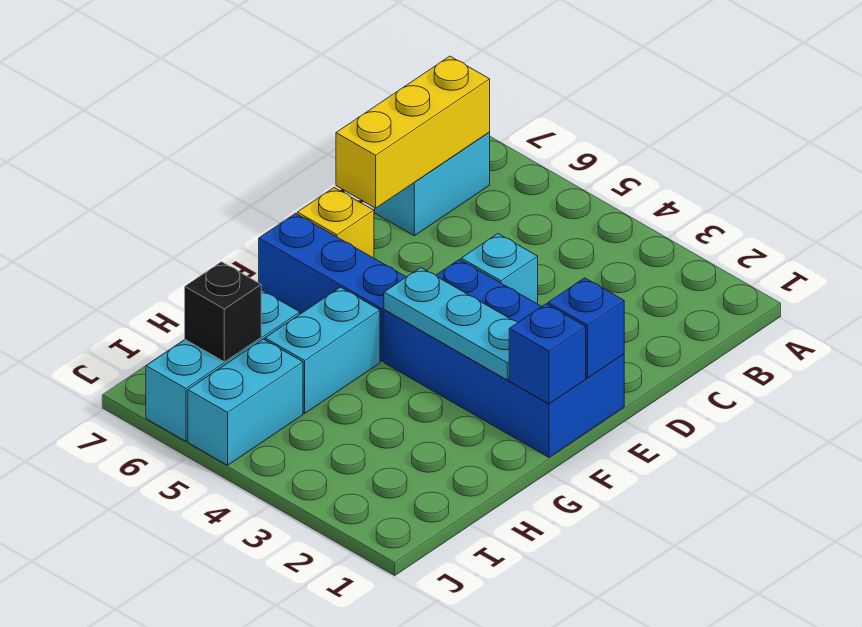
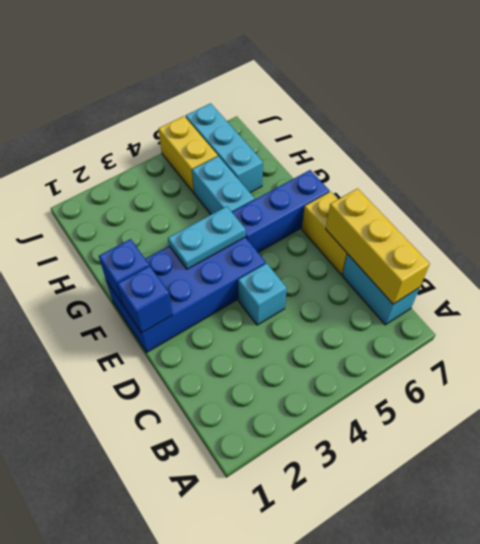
yellow brick E7 level 1 -> yellow brick D7:E7 level 1
cyan plate F2:F4 level 2 -> cyan plate F3:F4 level 2
cyan brick I5:J5 level 1 -> yellow brick I5:J5 level 1
black brick I6 level 2 -> none

